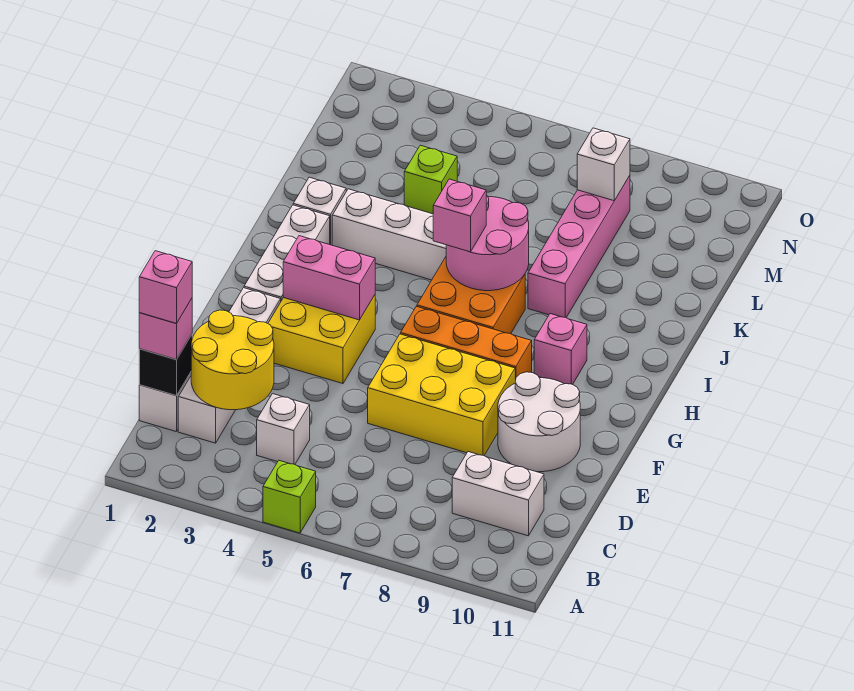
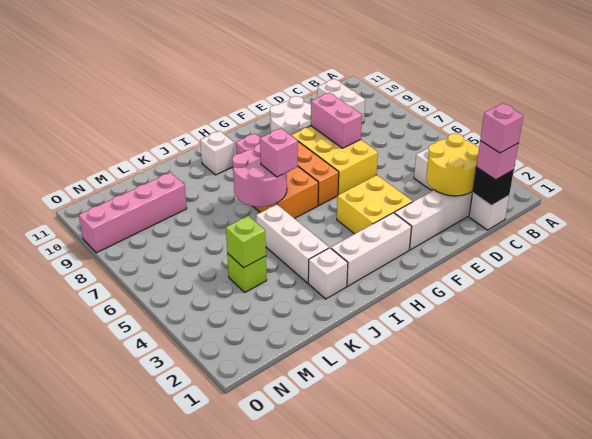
lime brick A5 level 1 -> lime brick L4 level 2
pink brick G3:G4 level 2 -> pink brick E7:E8 level 2
pink brick J8:M8 level 1 -> pink brick L9:O9 level 1
white brick M8 level 2 -> white brick I10 level 1

